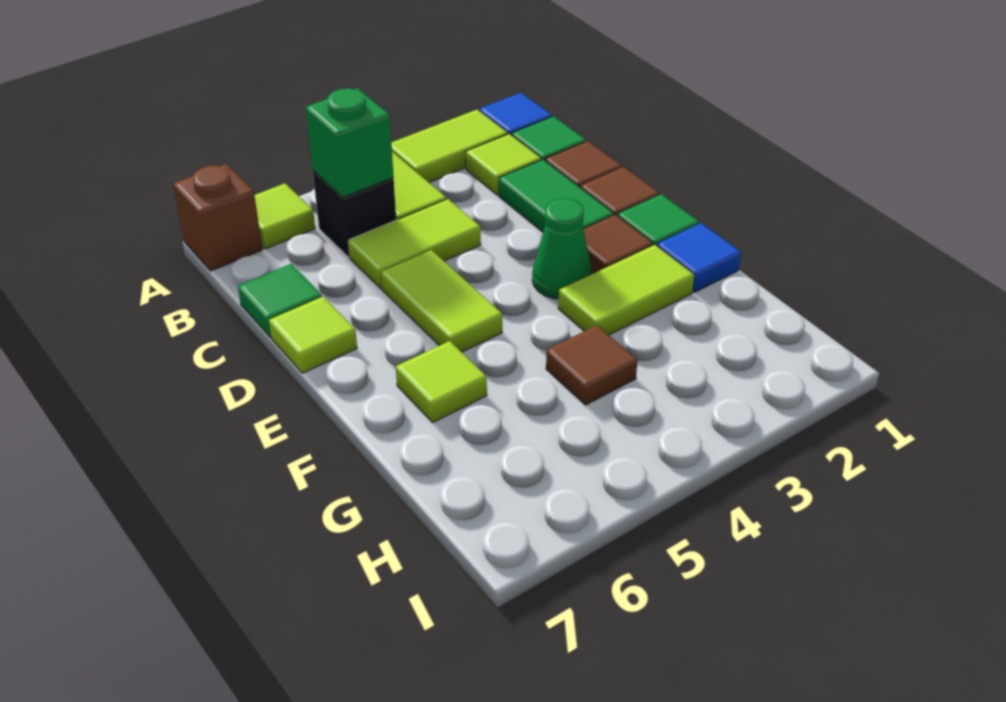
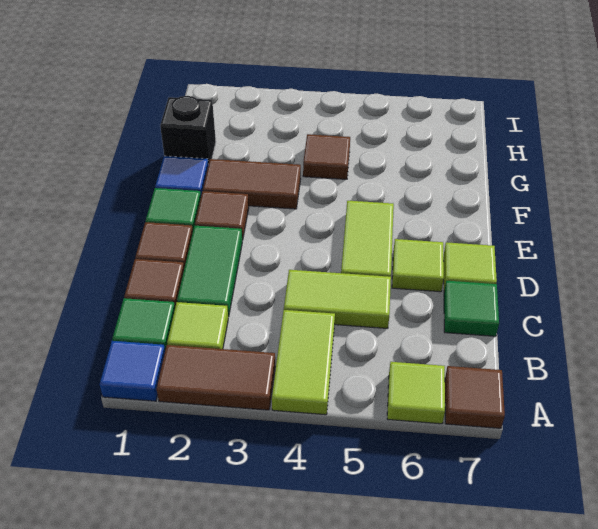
lime tile A2:A3 level 1 -> brown tile A2:A3 level 1
brown brick A7 level 1 -> brown tile A7 level 1
black brick B5 level 1 -> black brick G1 level 1
green brick B5 level 2 -> none
green cone E3 level 1 -> none
lime tile F2:F3 level 1 -> brown tile F2:F3 level 1
lime tile F6 level 1 -> lime tile D6 level 1

